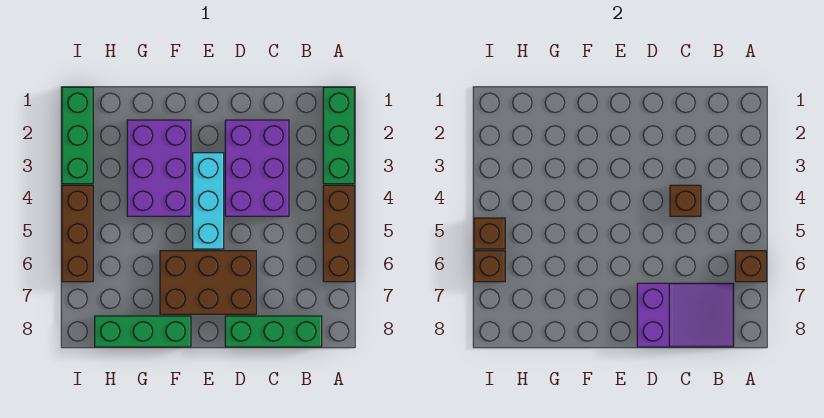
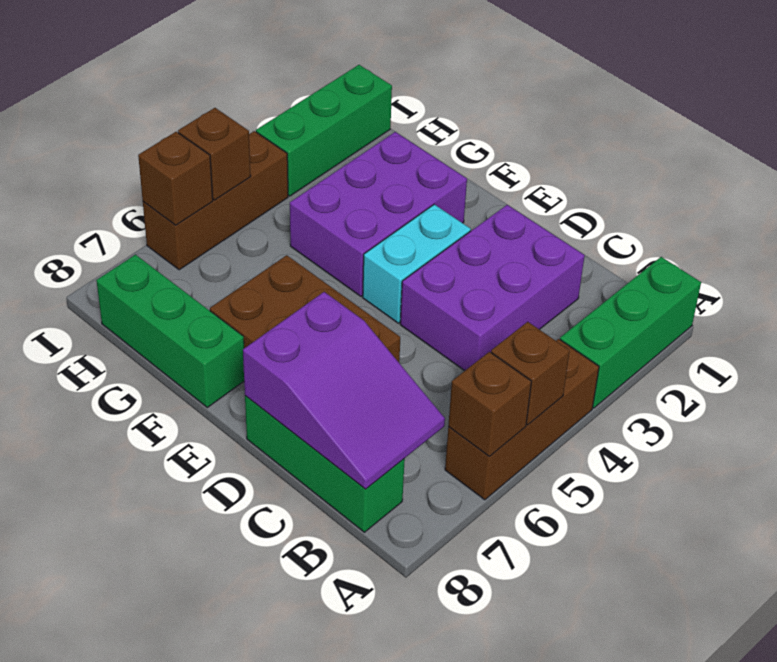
brown brick C4 level 2 -> brown brick A5 level 2
cyan brick E3:E5 level 1 -> cyan brick E3:E4 level 1

